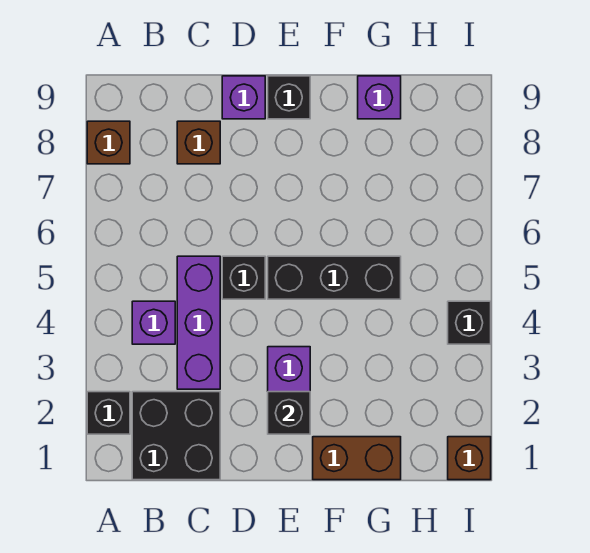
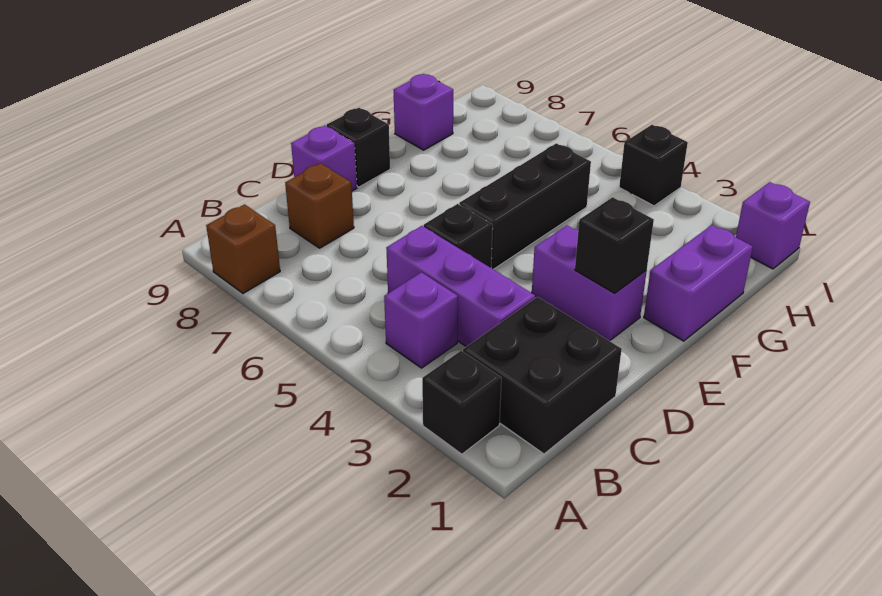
brown brick F1:G1 level 1 -> purple brick F1:G1 level 1
brown brick I1 level 1 -> purple brick I1 level 1

